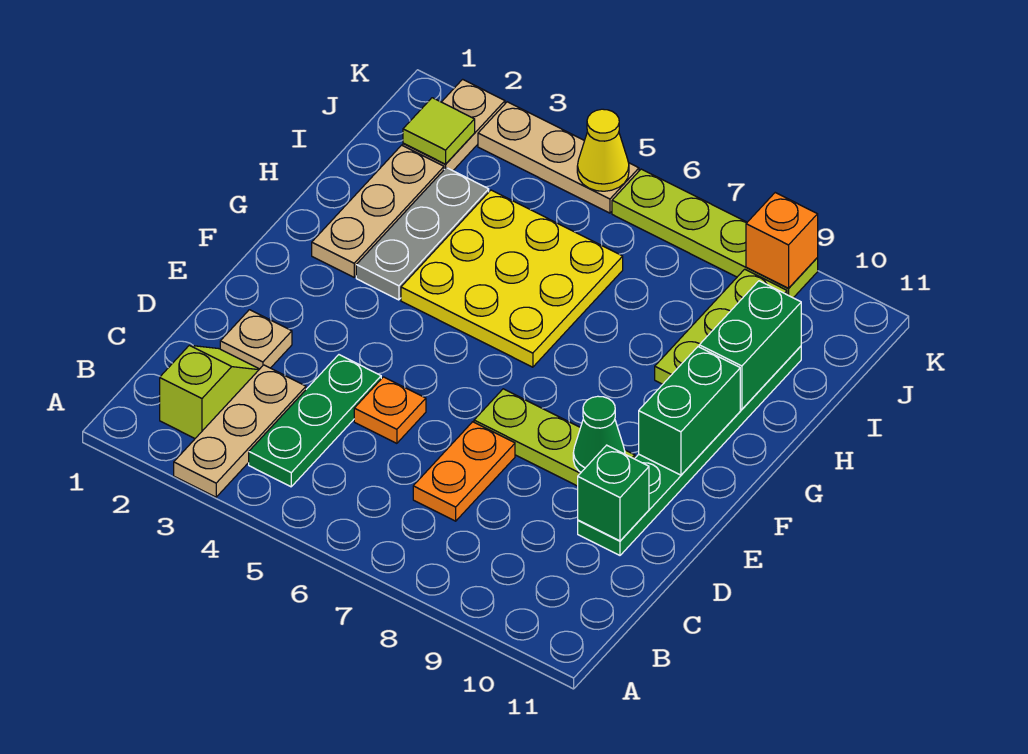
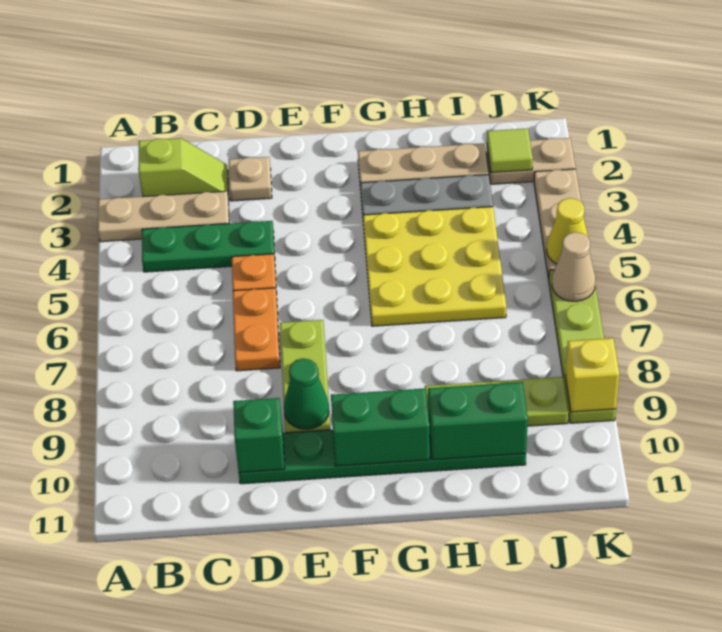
orange plate C7:D7 level 1 -> orange plate D6:D7 level 1
none -> tan cone K6 level 2
orange brick K9 level 2 -> yellow brick K9 level 2

